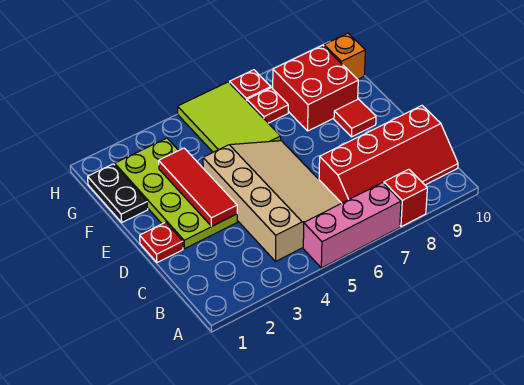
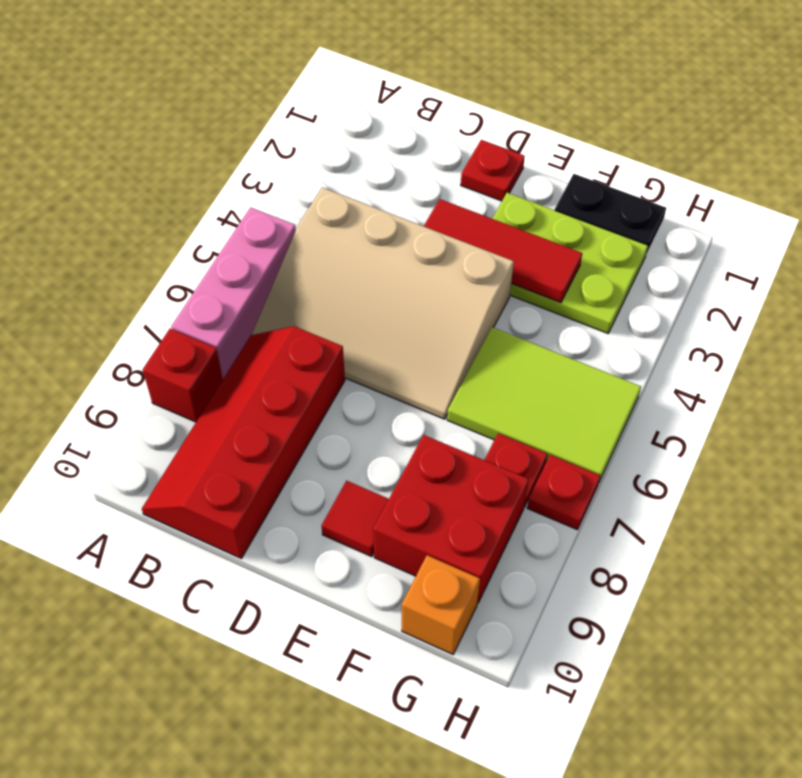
lime plate D2:G3 level 1 -> lime plate E2:G3 level 1

